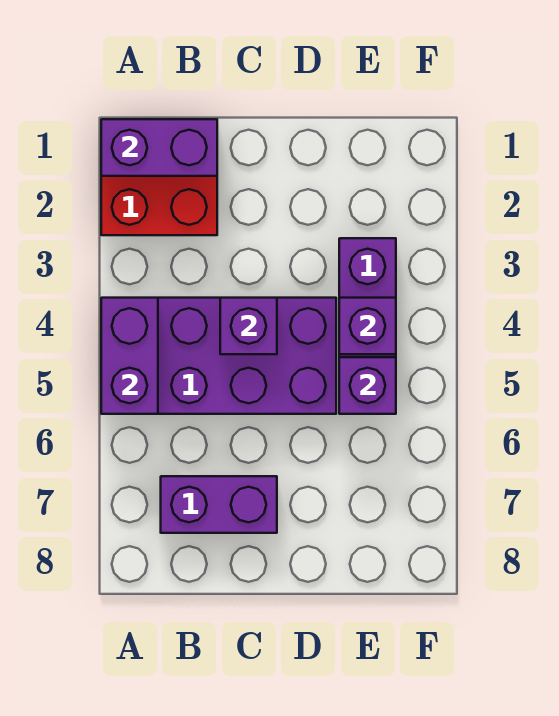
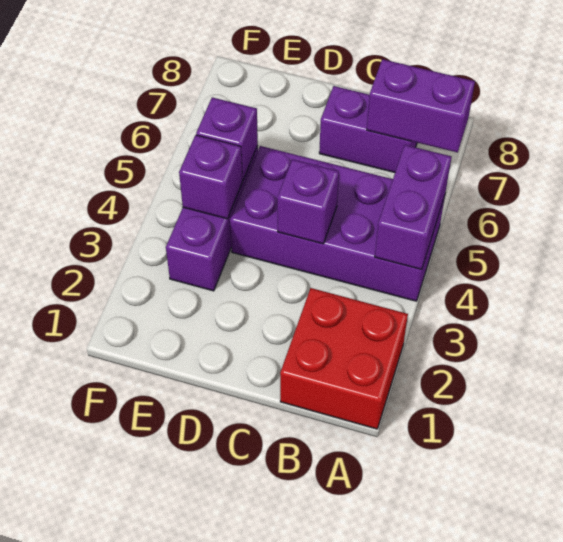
purple brick A1:B1 level 2 -> purple brick A7:B7 level 2

